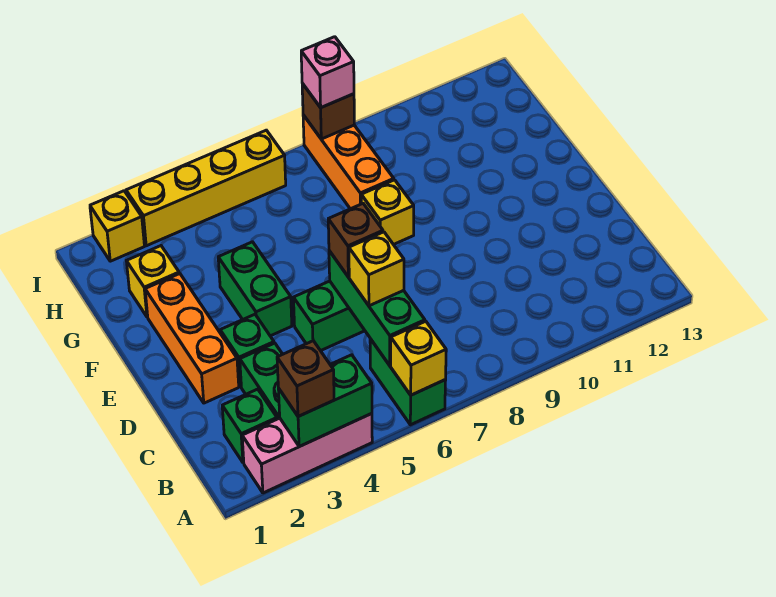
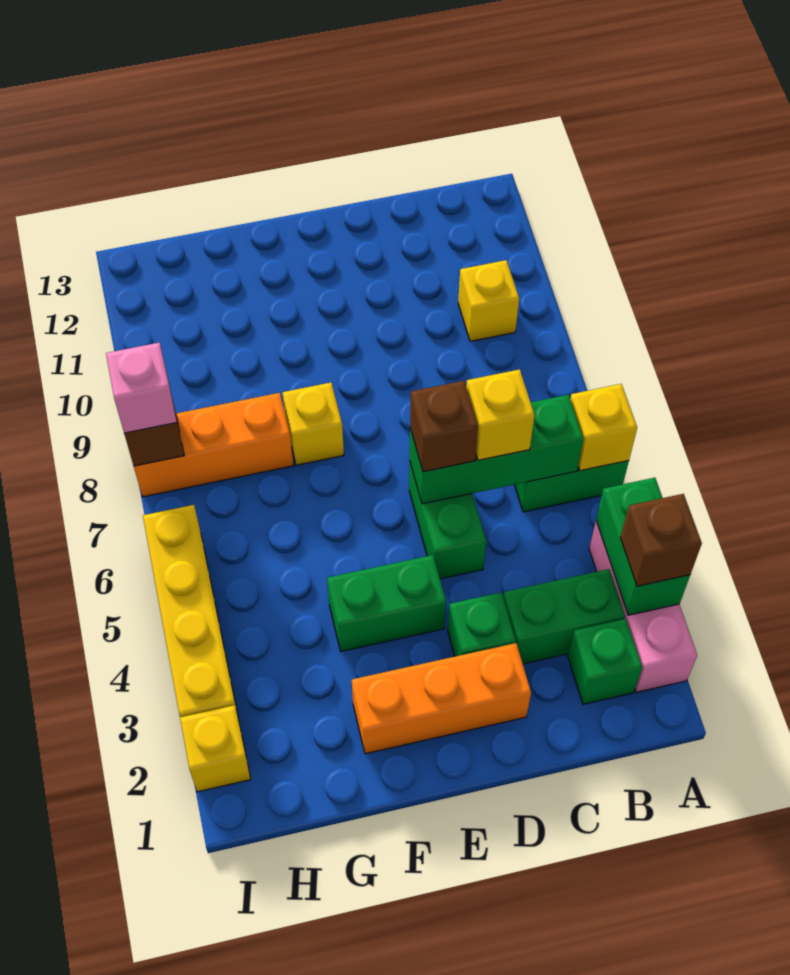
yellow brick G2 level 1 -> yellow brick B10 level 1

